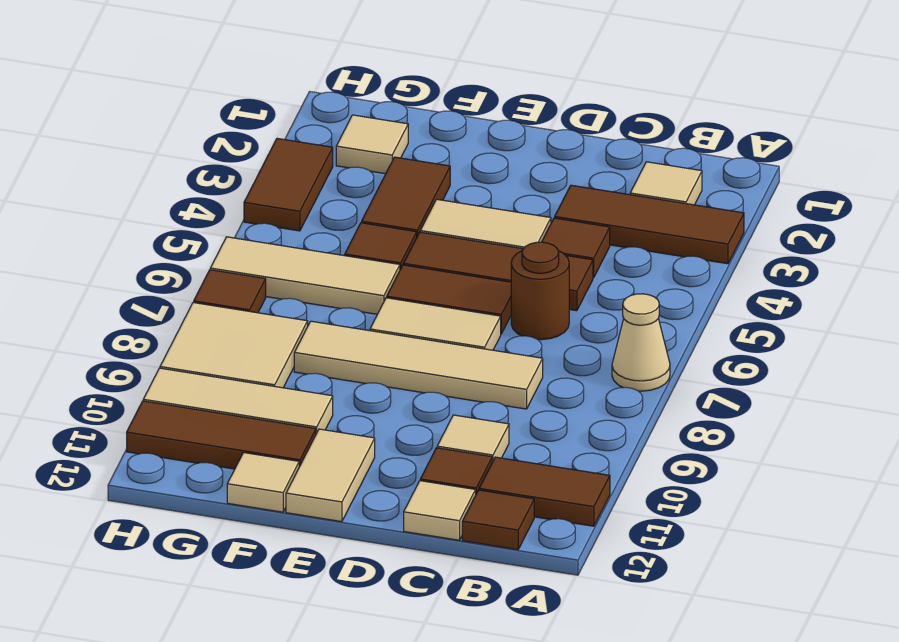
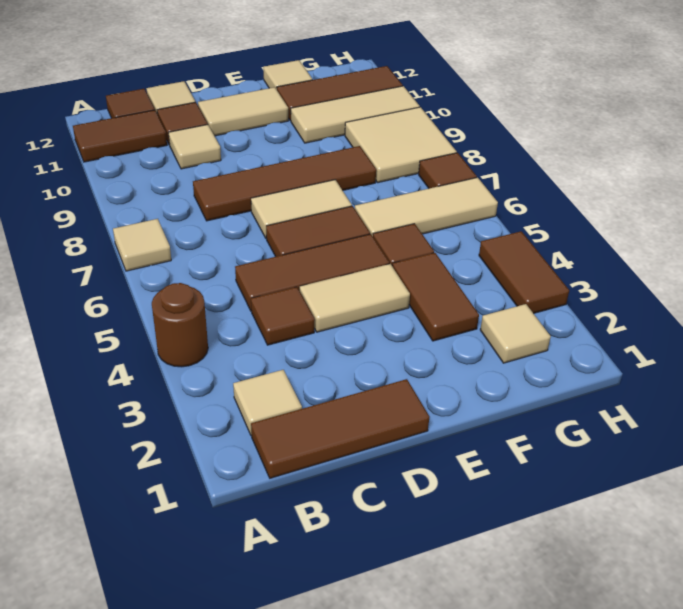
brown tile A3:C3 level 1 -> brown tile B1:D1 level 1
tan cone A7 level 1 -> tan tile A7 level 1
brown round brick C6 level 1 -> brown round brick A4 level 1
tan tile C8:F8 level 1 -> brown tile C8:F8 level 1
tan tile E11:E12 level 1 -> tan tile D11:E11 level 1

